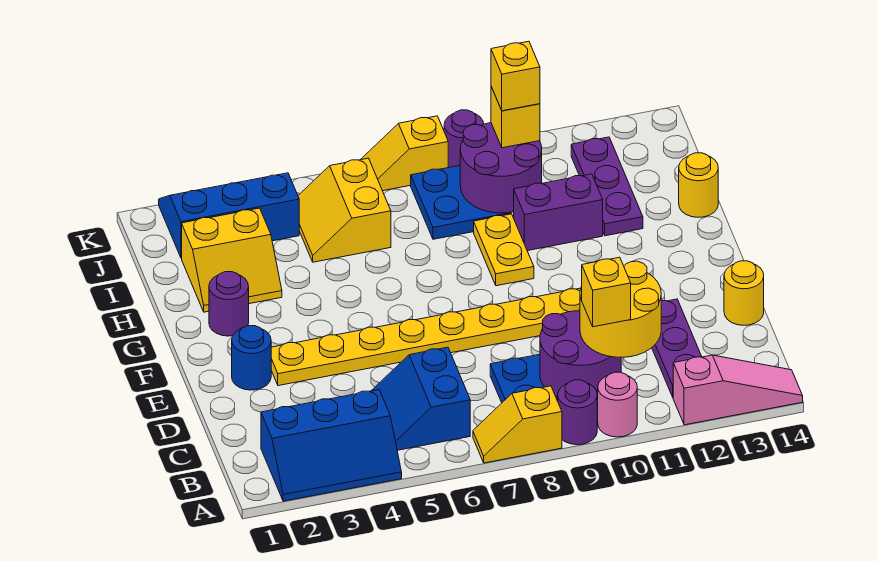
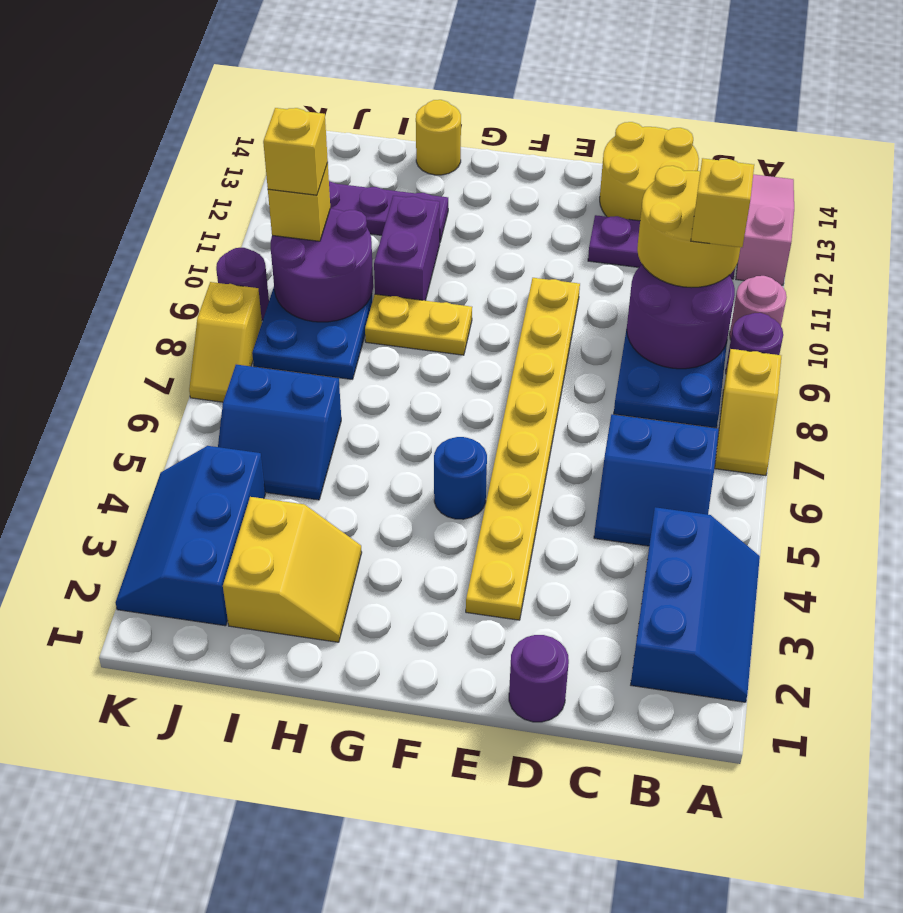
yellow round brick D14 level 1 -> yellow round brick C13:D14 level 1
blue round brick E2 level 1 -> blue round brick F5 level 1
purple round brick G2 level 1 -> purple round brick D1 level 1
yellow slope I5:J6 level 1 top 6 -> blue slope I5:J6 level 1 top 6

